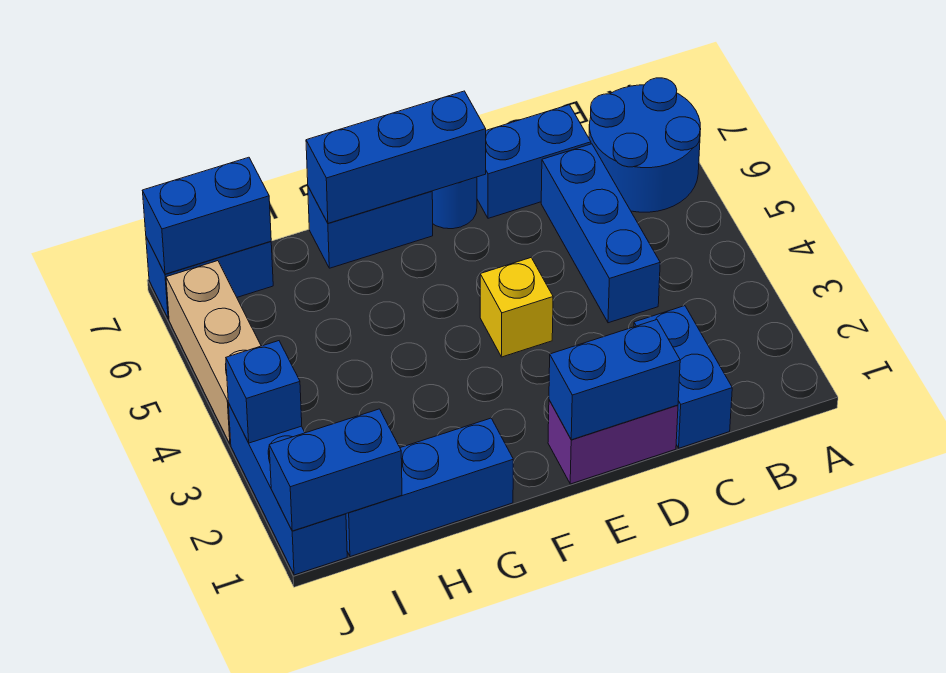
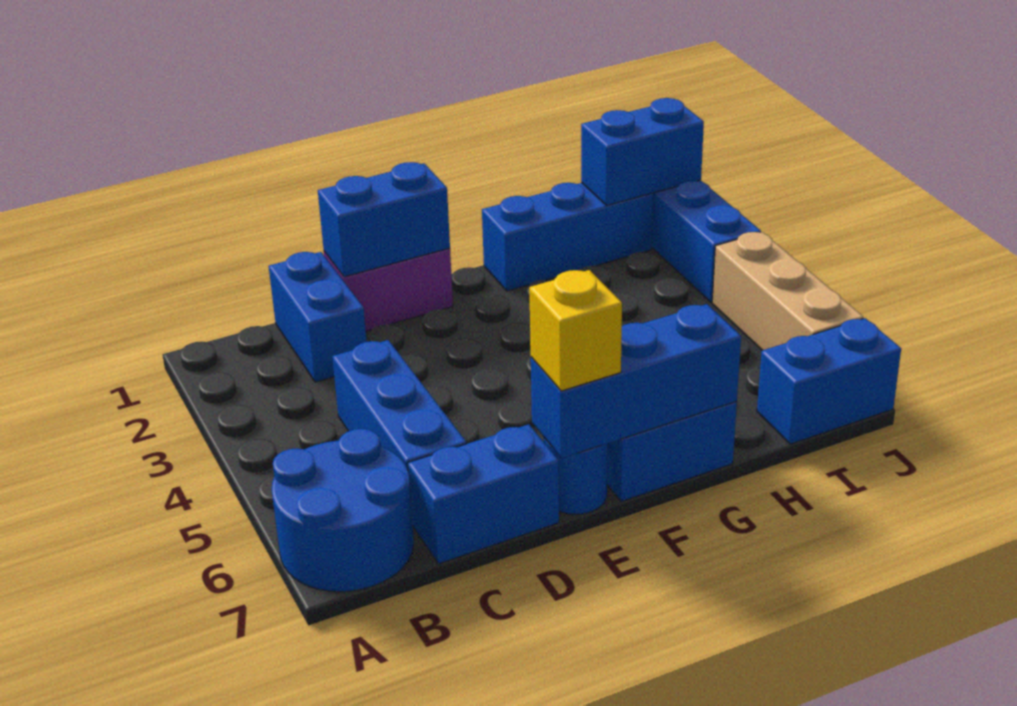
yellow brick E4 level 1 -> yellow brick E7 level 3
blue brick I7:J7 level 2 -> none
blue brick J3 level 2 -> none

